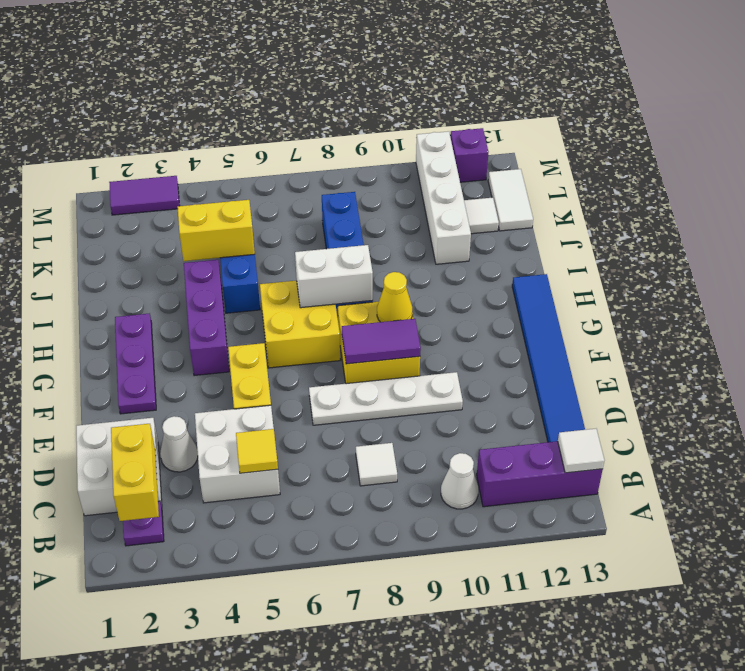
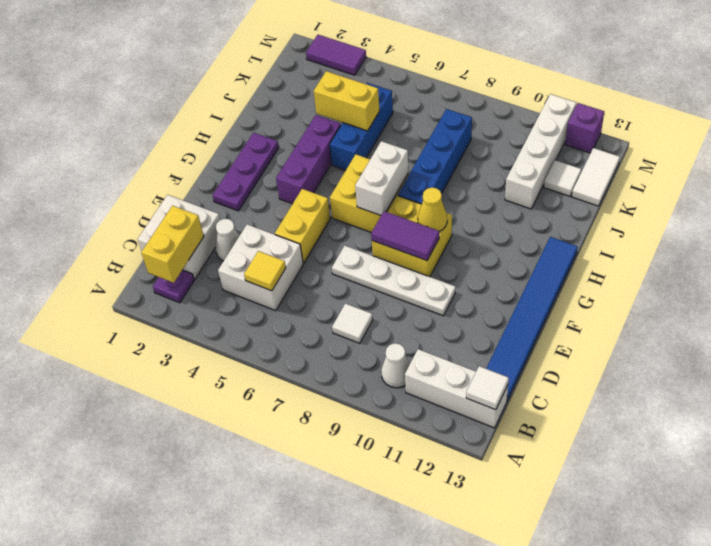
purple brick B11:B13 level 1 -> white brick B11:B13 level 1
white brick H7:H8 level 2 -> white brick G7:H7 level 2

